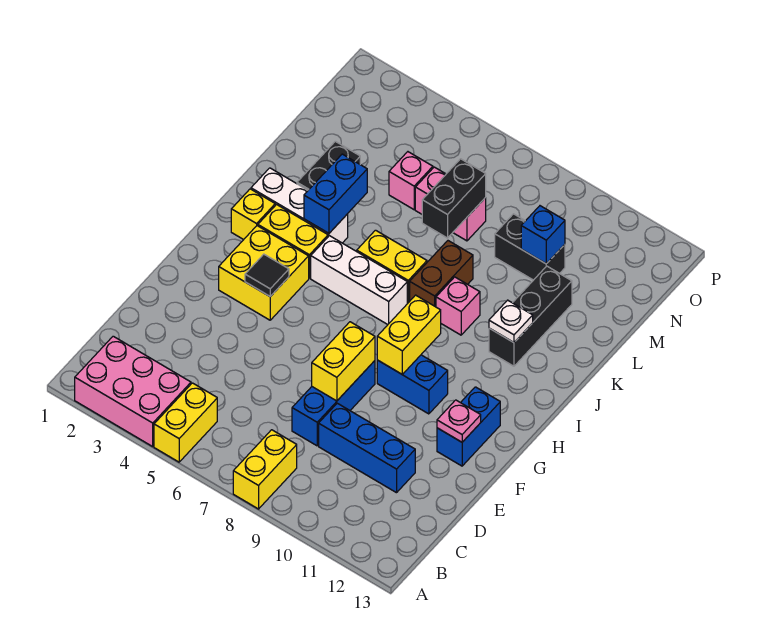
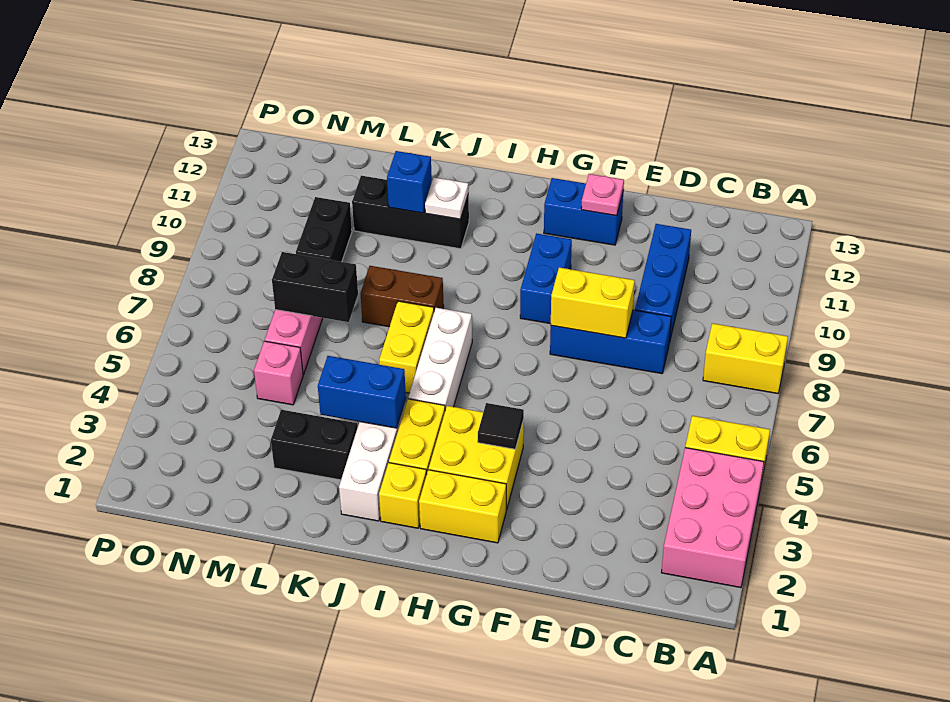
yellow brick G9:H9 level 2 -> yellow brick G2:H2 level 1
pink brick J9 level 1 -> none
blue brick M10 level 2 -> blue brick K11 level 2

